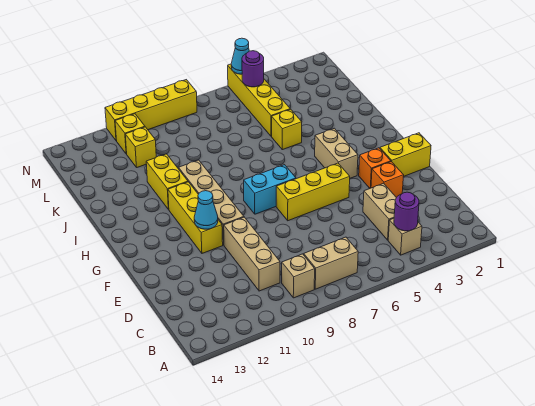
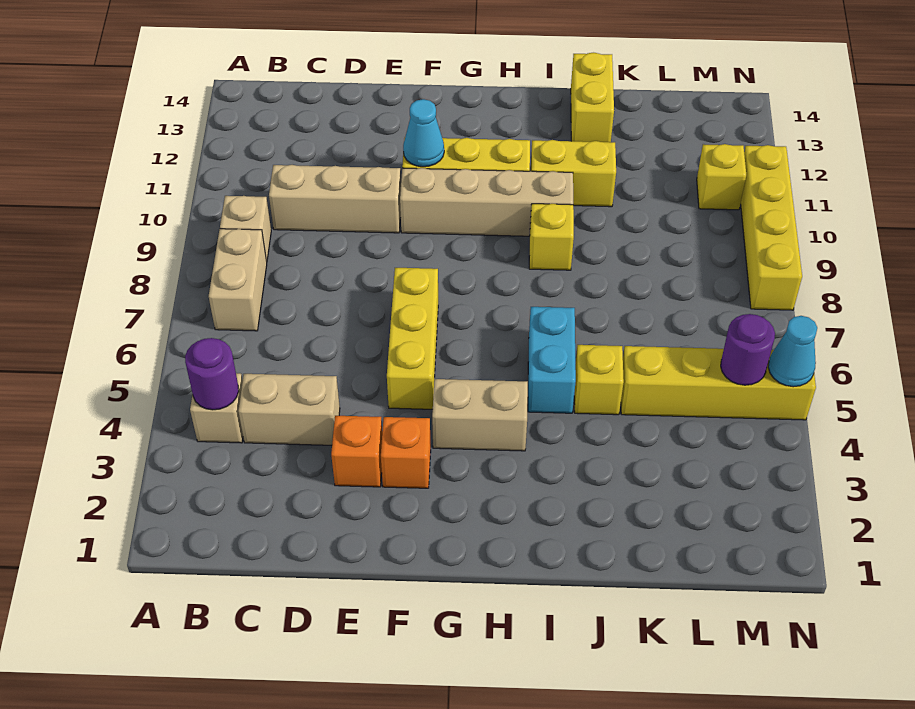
yellow brick F1:F2 level 1 -> yellow brick J13:J14 level 1
cyan brick G7:G8 level 1 -> cyan brick I5:I6 level 1
yellow brick L11 level 1 -> yellow brick I9 level 1

